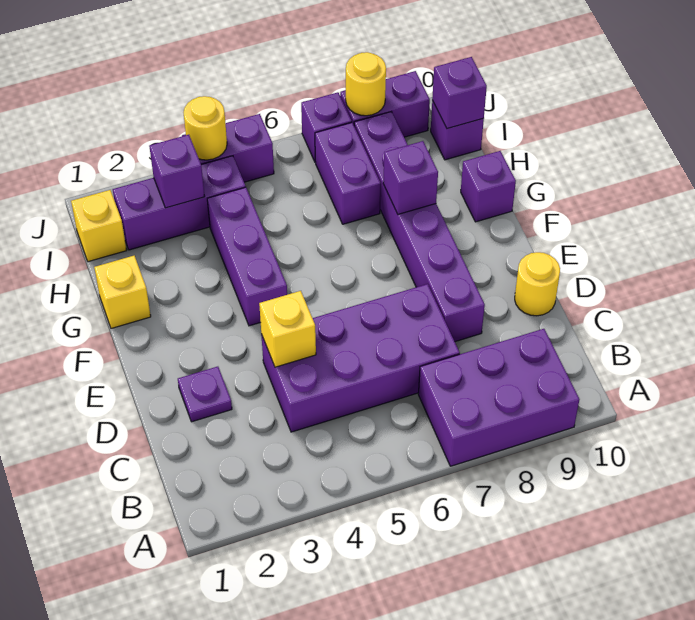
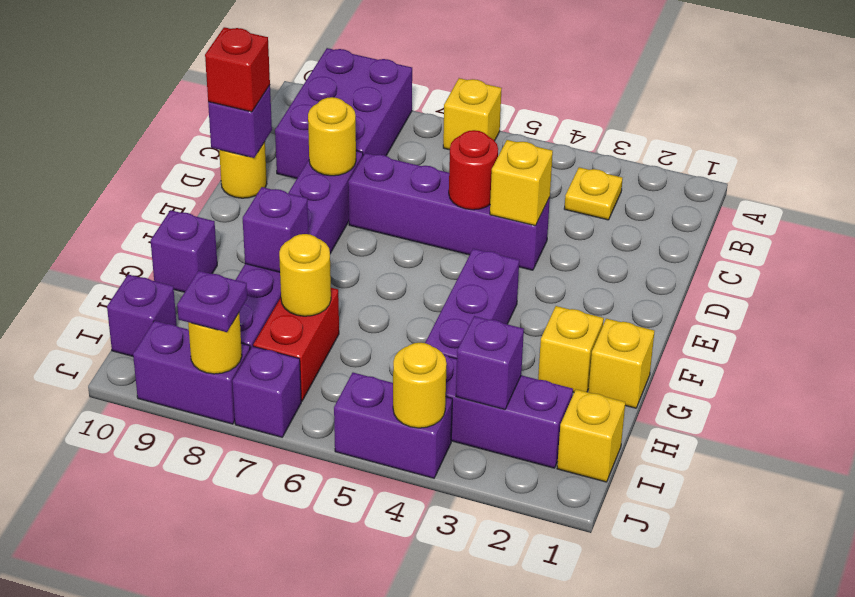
none -> yellow brick A6 level 1
purple brick A7:B9 level 1 -> purple brick A8:C9 level 1
none -> yellow plate B3 level 1
purple brick C4:D7 level 1 -> purple brick D4:D7 level 1
purple plate D2 level 1 -> purple plate J8 level 3
none -> red round brick D5 level 2
none -> yellow round brick D8 level 2
none -> red brick D10 level 3
none -> yellow brick G2 level 1
purple brick H7:I7 level 1 -> red brick H7:I7 level 1
none -> yellow round brick H7 level 2
purple brick I10 level 2 -> purple brick D10 level 2

